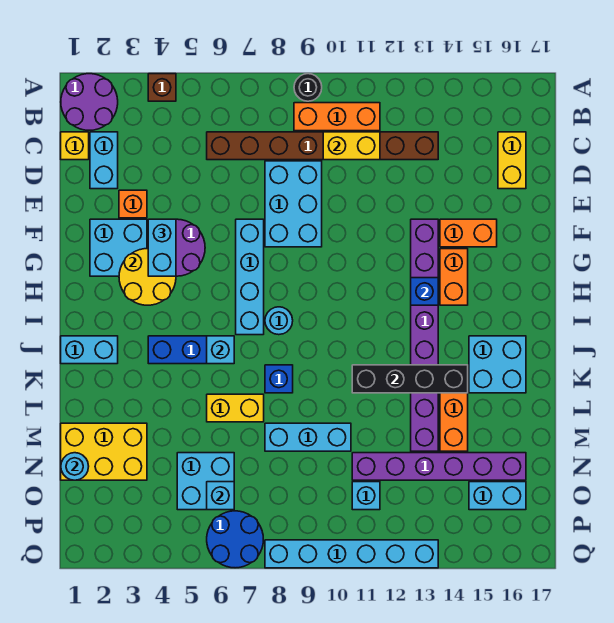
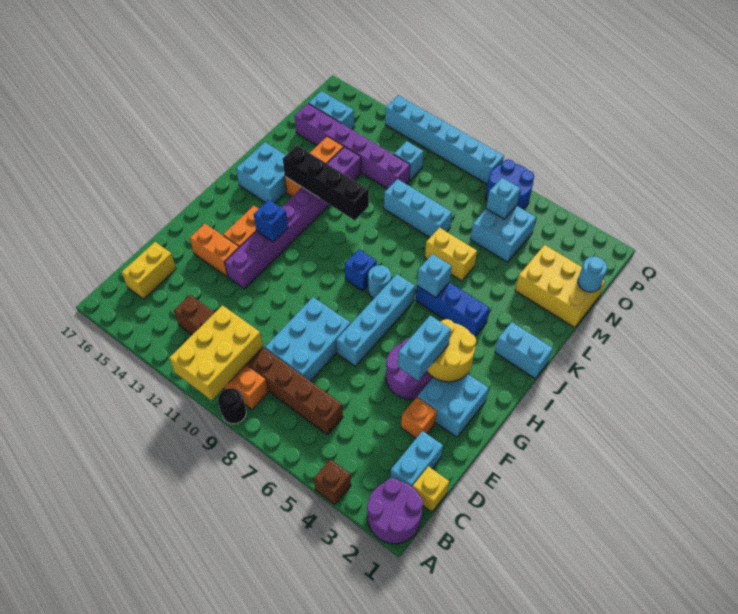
yellow brick C10:C11 level 2 -> yellow brick A10:C11 level 2
blue brick K8 level 1 -> blue brick I9 level 1

